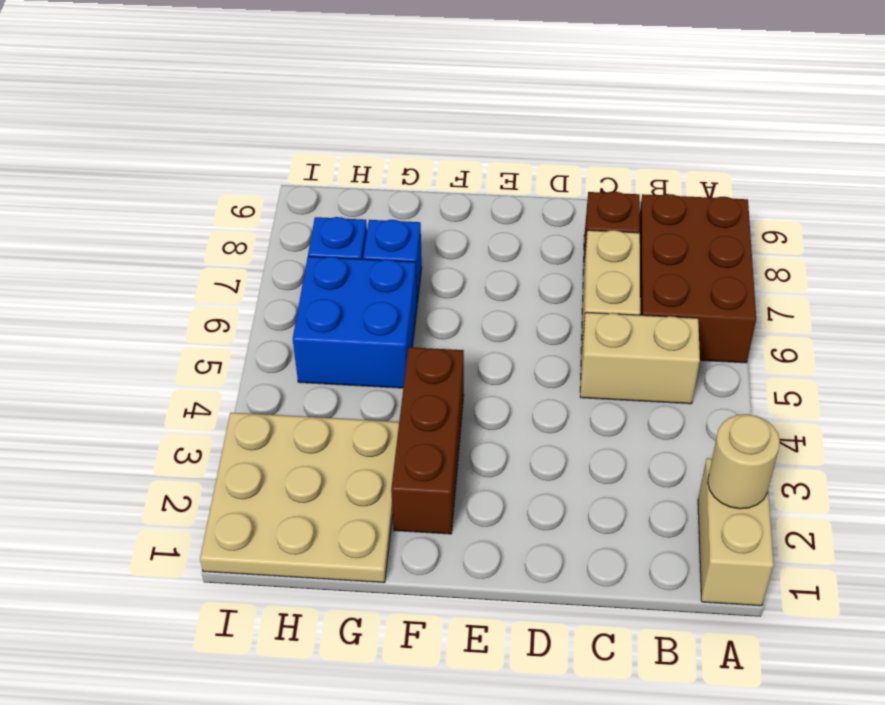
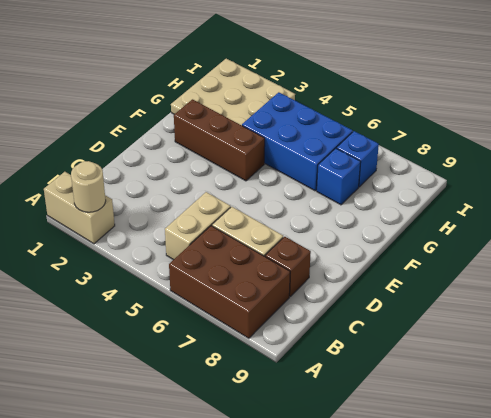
blue brick G5:H6 level 1 -> blue brick G4:H6 level 1

